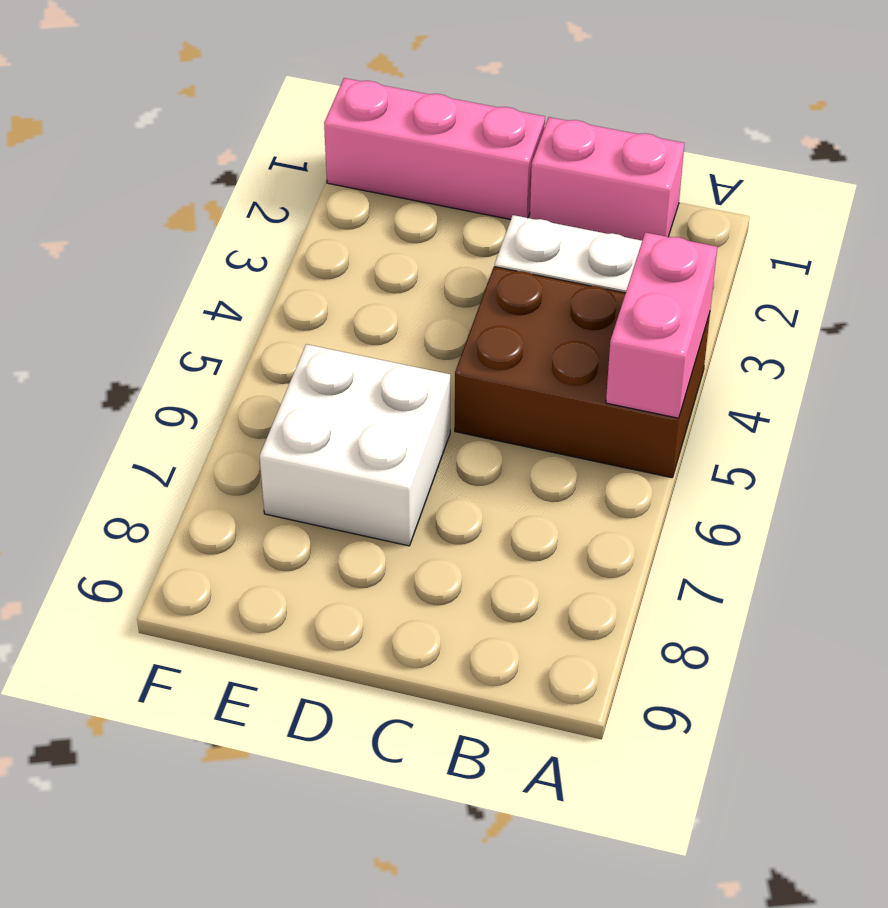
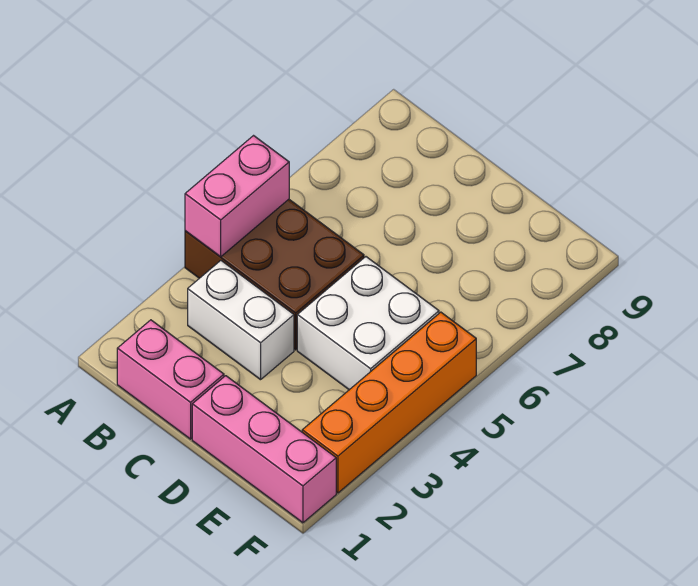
white brick D6:E7 level 1 -> white brick D4:E5 level 1
none -> orange brick F2:F5 level 1

